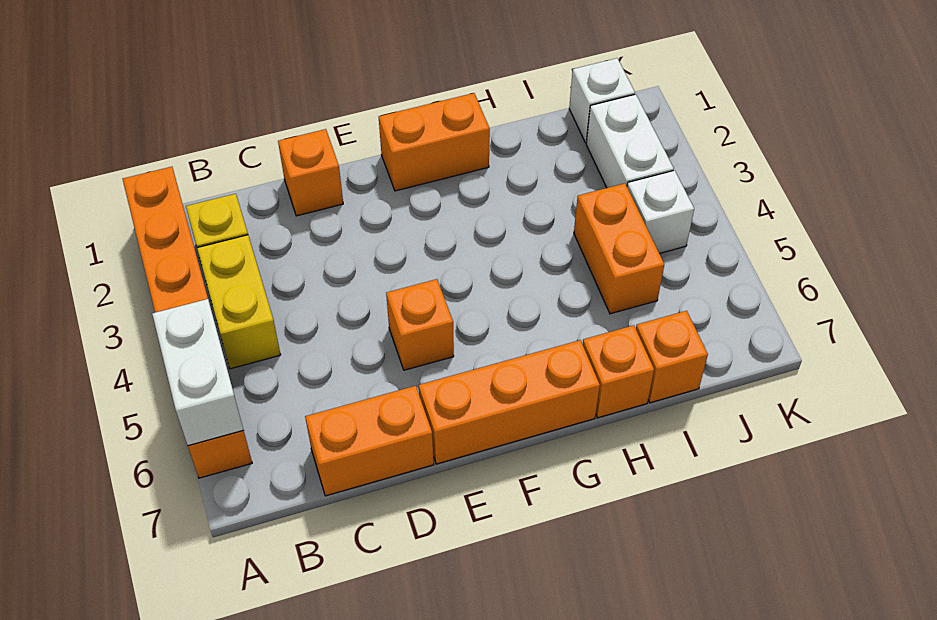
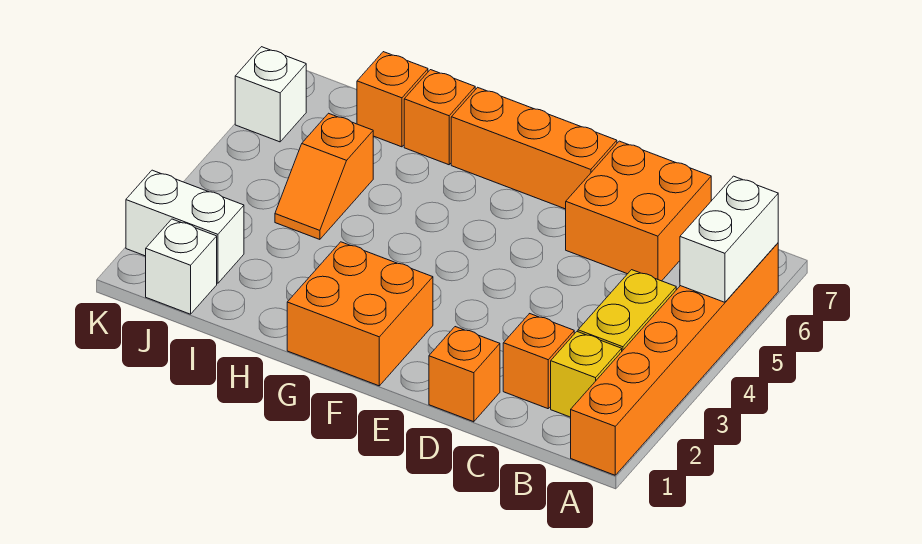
orange brick C7:D7 level 1 -> orange brick C6:D7 level 1
orange brick E5 level 1 -> orange brick C2 level 1
orange brick F1:G1 level 1 -> orange brick F1:G2 level 1
orange brick I4:I5 level 1 -> orange slope I4:I5 level 1 top 5
white brick J2:J3 level 1 -> white brick J2:K2 level 1
white brick J4 level 1 -> white brick K6 level 1

